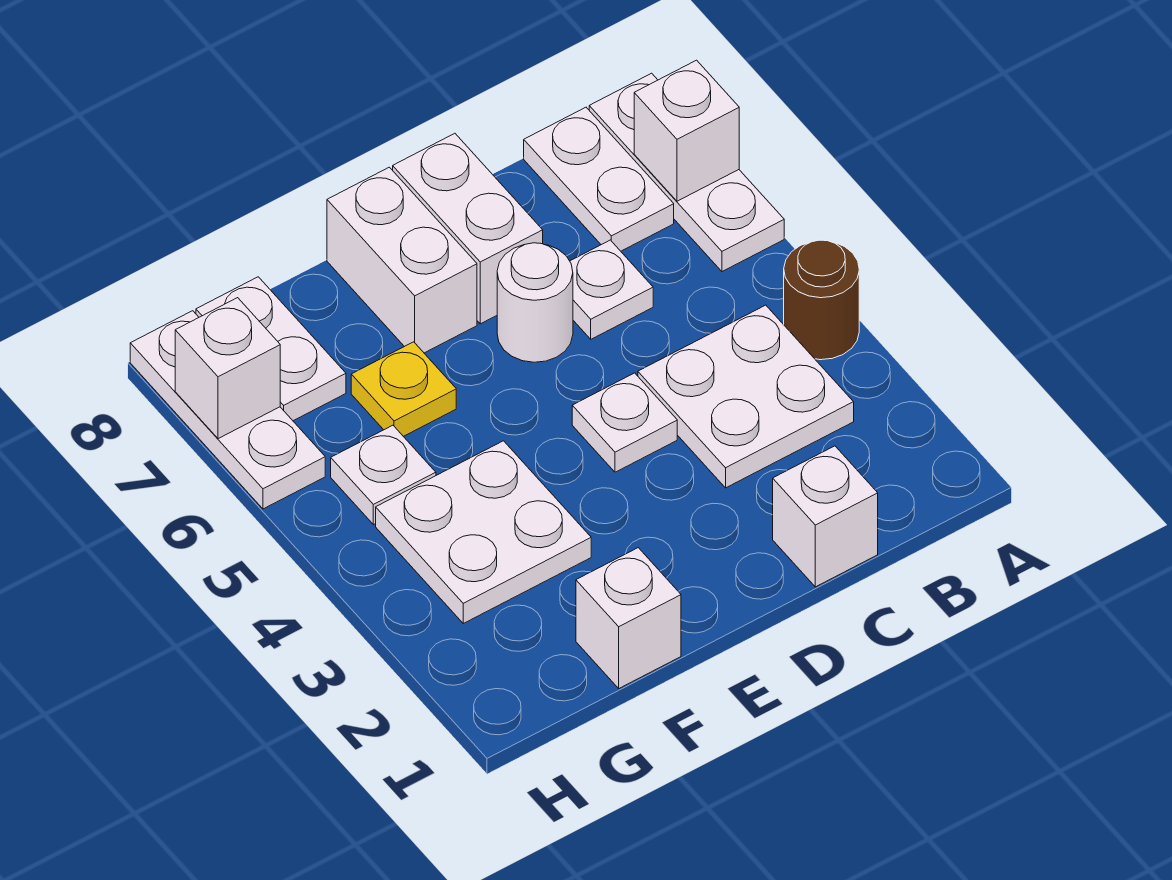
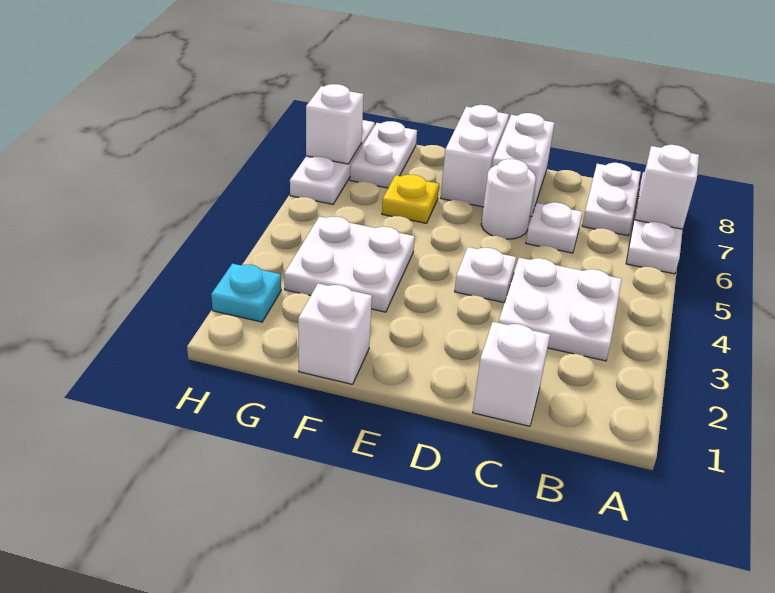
brown round brick A4 level 1 -> none
white plate G5 level 1 -> none
none -> cyan plate H2 level 1

